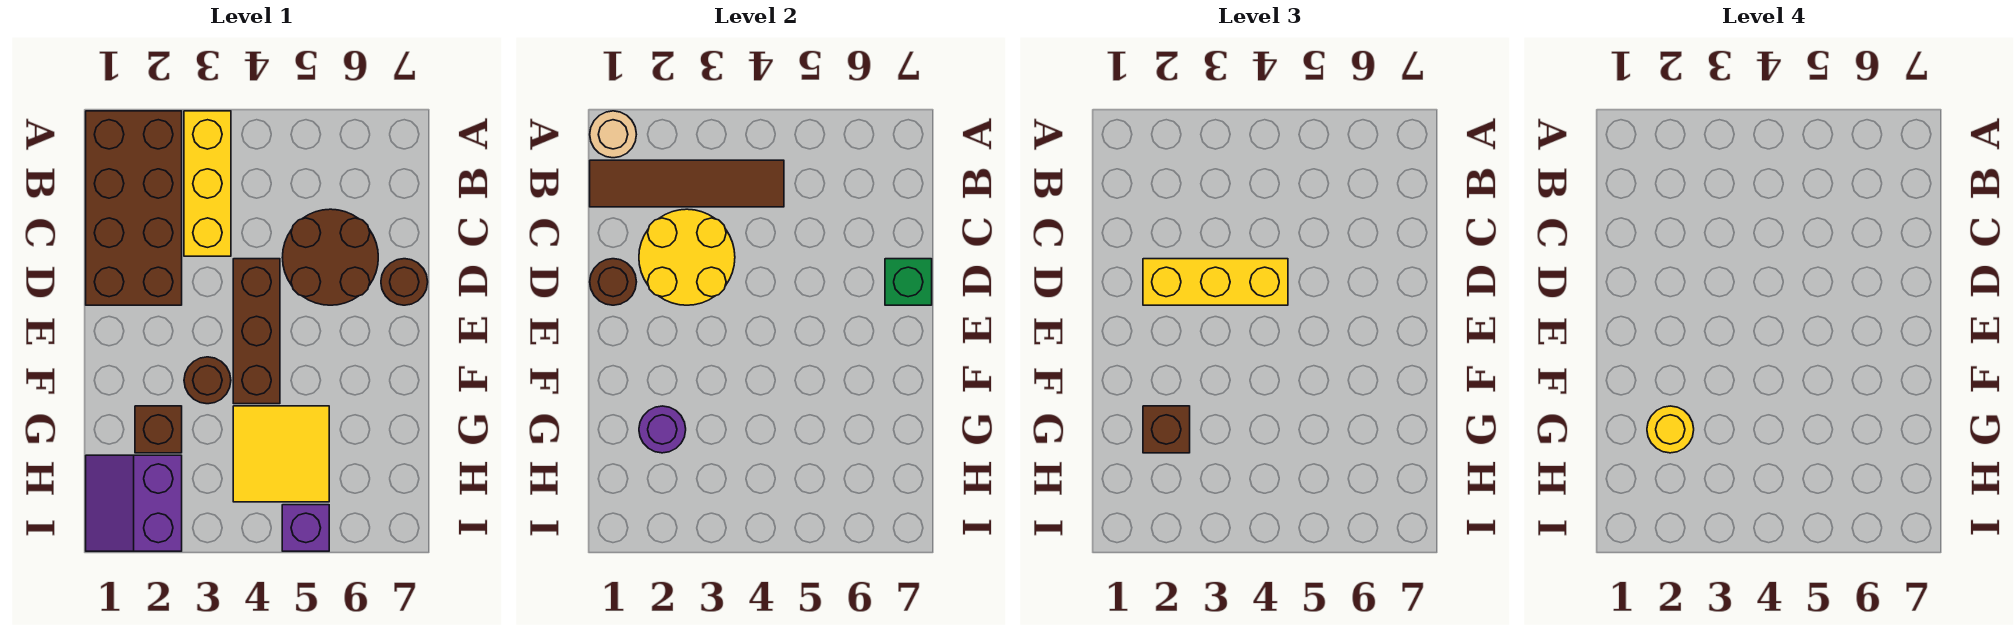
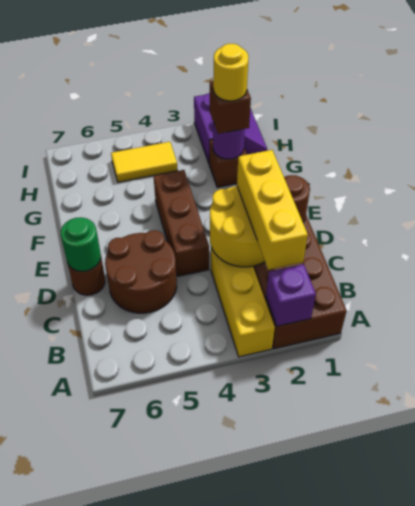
tan round brick A1 level 2 -> none
brown tile B1:B4 level 2 -> none
yellow brick D2:D4 level 3 -> yellow brick B2:D2 level 3
green brick D7 level 2 -> green round brick D7 level 2
brown round brick F3 level 1 -> none
yellow tile G4:H5 level 1 -> yellow tile H4:H5 level 1
purple brick I5 level 1 -> purple brick A2 level 2

